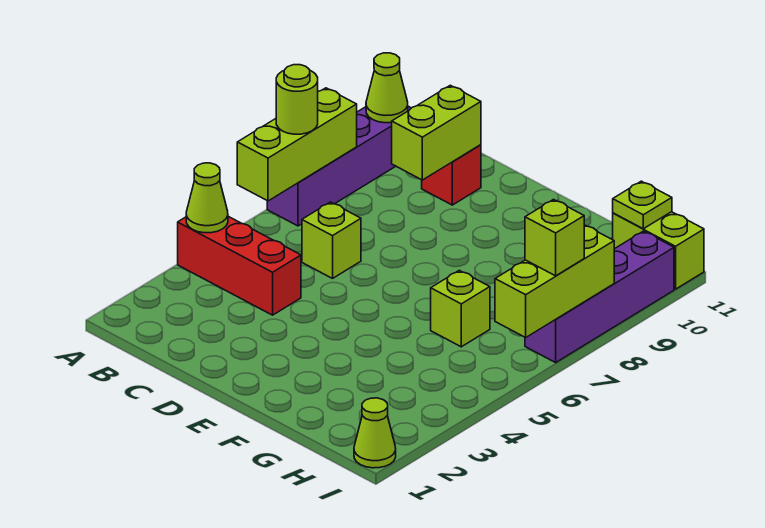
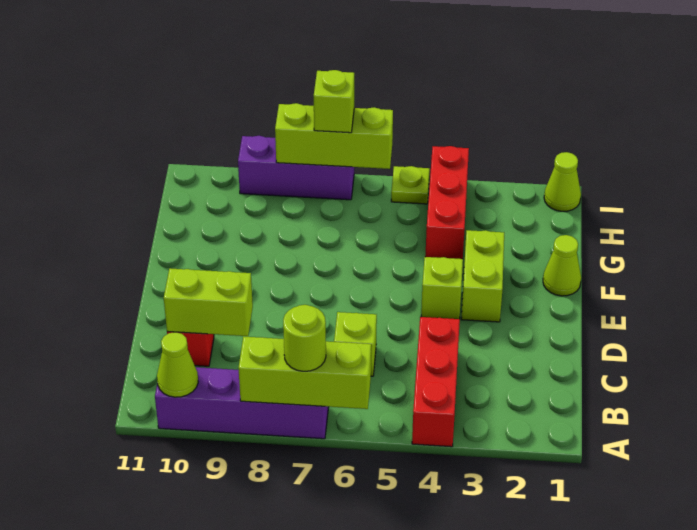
lime cone A4 level 2 -> lime cone F1 level 1
none -> red brick G4:I4 level 1
lime brick G6 level 1 -> lime brick E4 level 1
lime brick H11:I11 level 1 -> lime brick E3:F3 level 1
lime plate H11 level 2 -> lime plate I5 level 1
purple brick I7:I10 level 1 -> purple brick I7:I9 level 1

